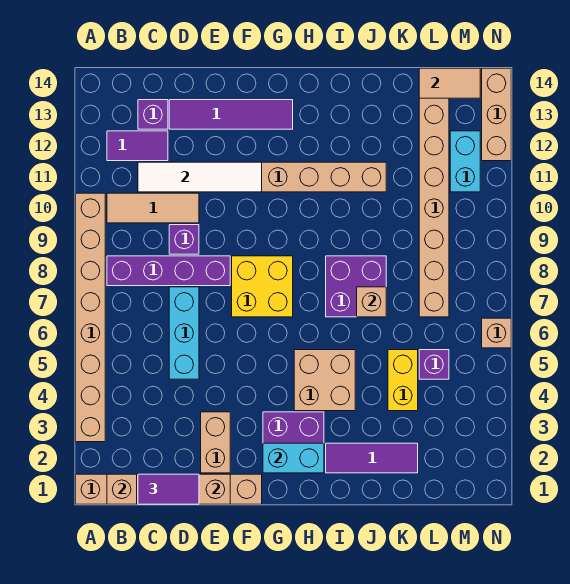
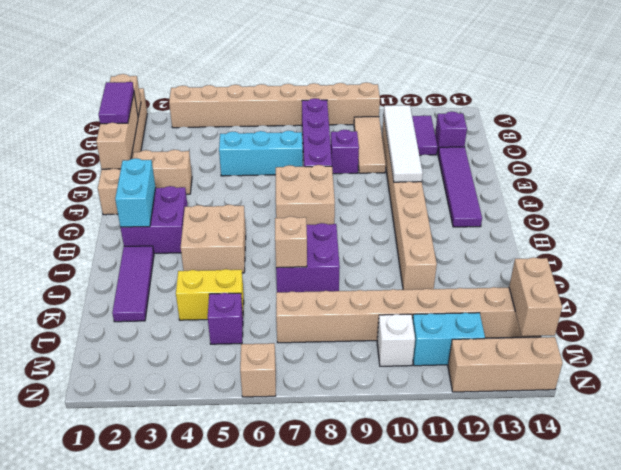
yellow brick F7:G8 level 1 -> tan brick F7:G8 level 1
tan tile L14:M14 level 2 -> tan brick L14:M14 level 2
none -> white brick M10 level 1

